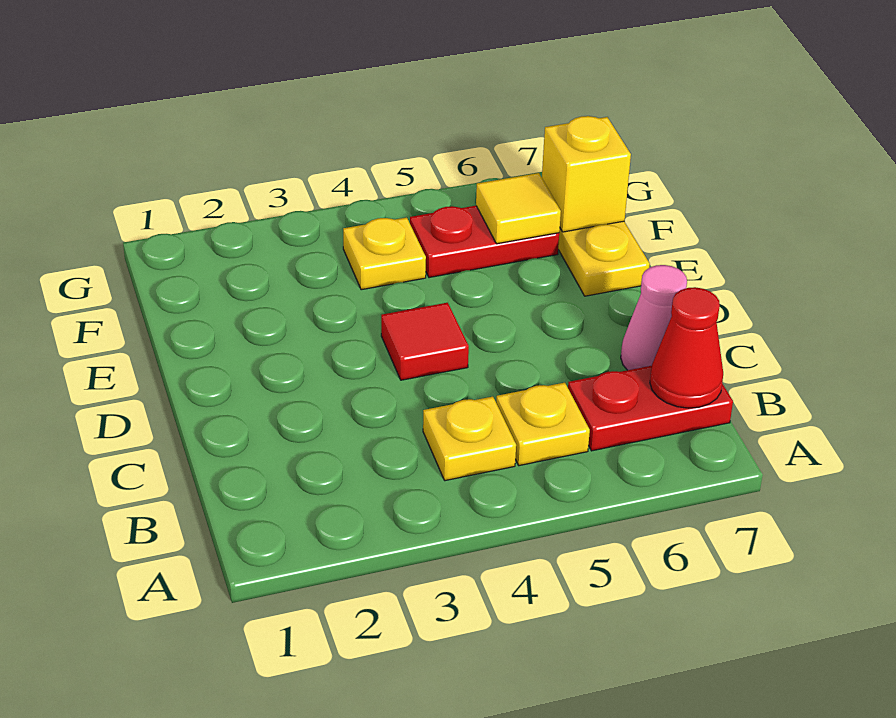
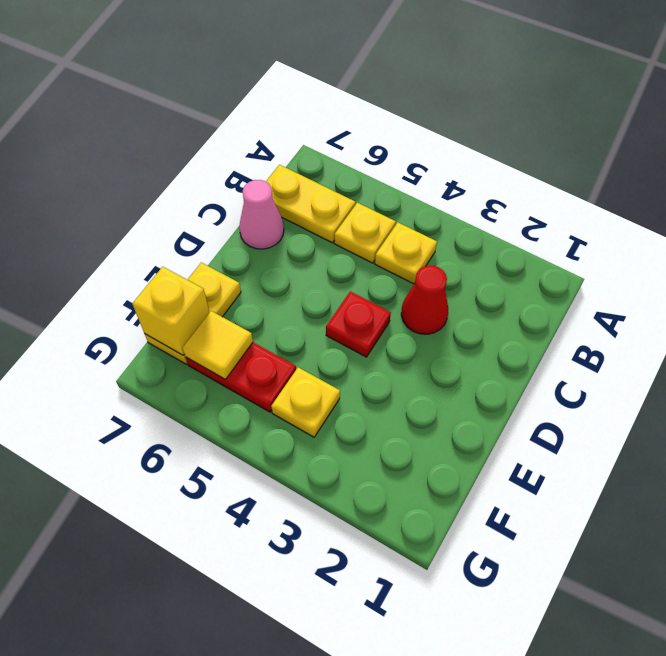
red plate B6:B7 level 1 -> yellow plate B6:B7 level 1
red cone B7 level 2 -> red cone C3 level 1
red tile D4 level 1 -> red plate D4 level 1

